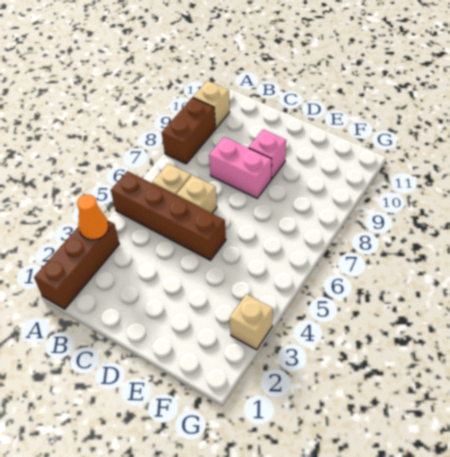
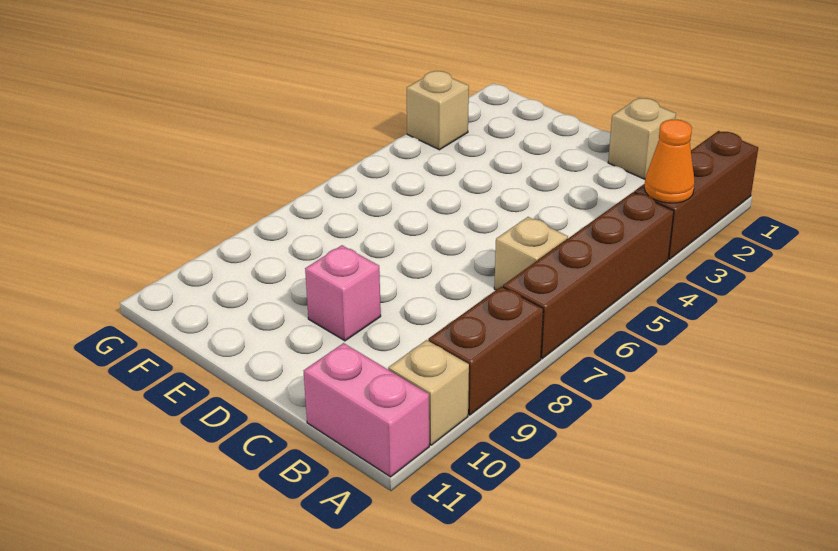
brown brick A5:D5 level 1 -> brown brick A4:A7 level 1
tan brick C6 level 1 -> tan brick C1 level 1
pink brick C8:D8 level 1 -> pink brick A11:B11 level 1

